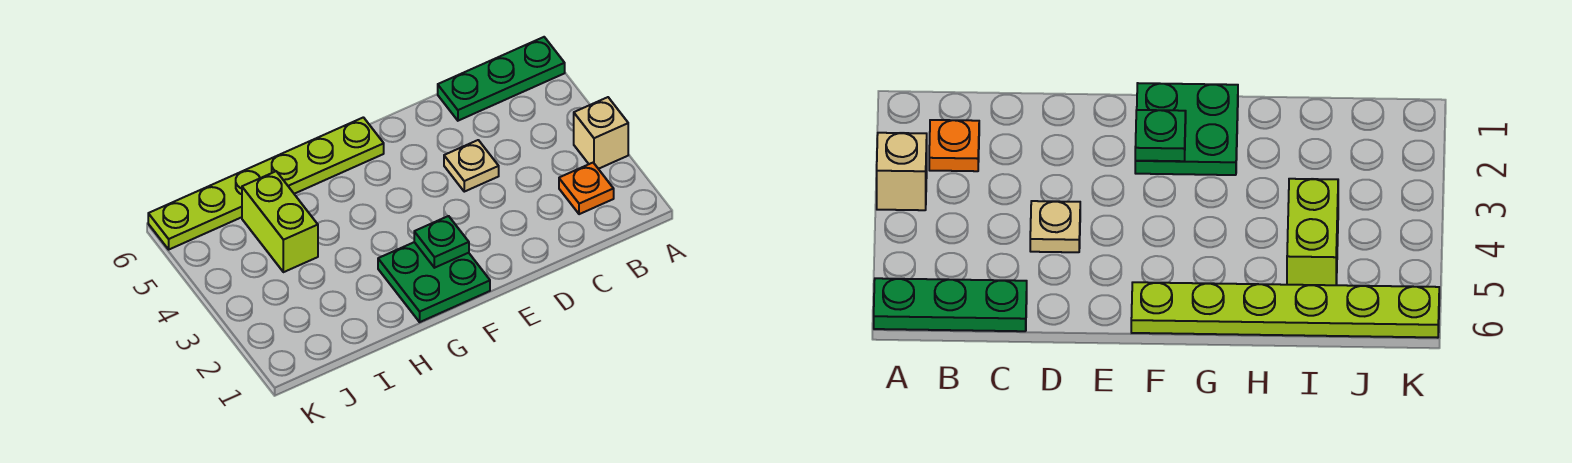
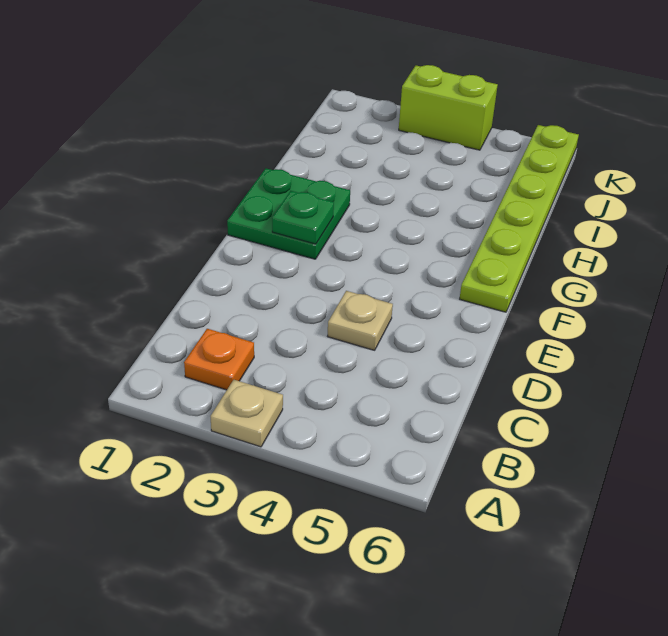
tan brick A3 level 1 -> tan plate A3 level 1
green plate A6:C6 level 1 -> none
lime brick I4:I5 level 1 -> lime brick K3:K4 level 1

